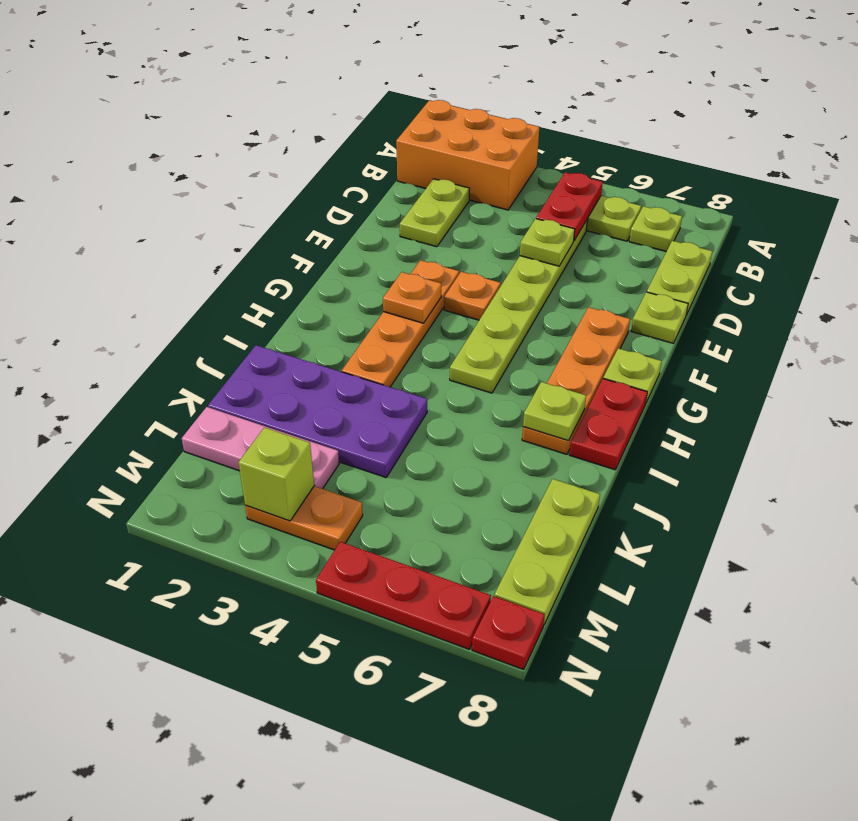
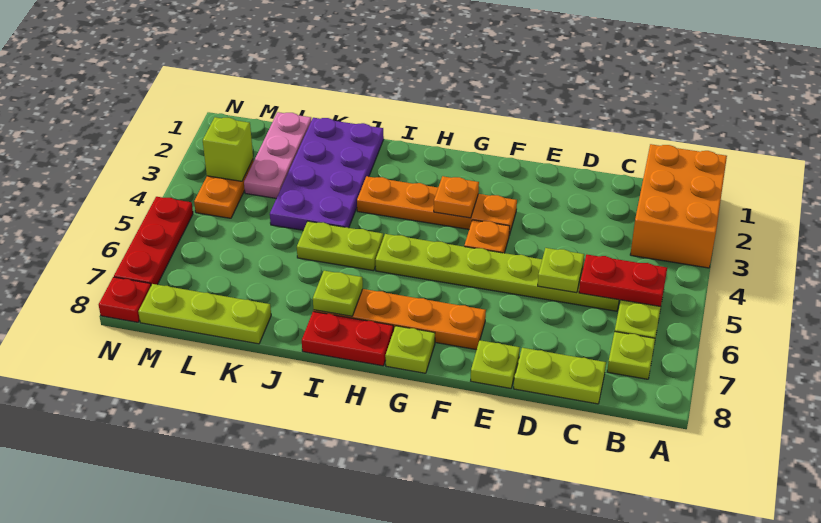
lime plate C2:D2 level 1 -> lime plate I5:J5 level 1

